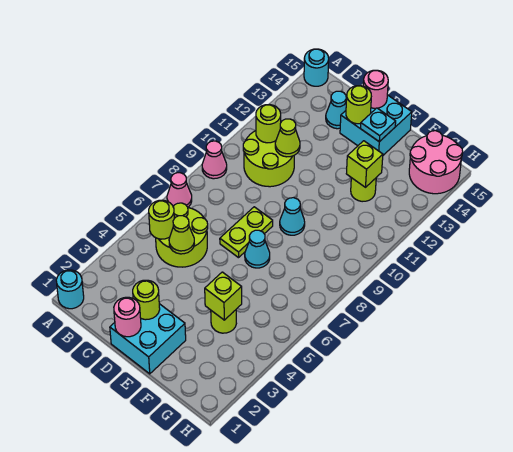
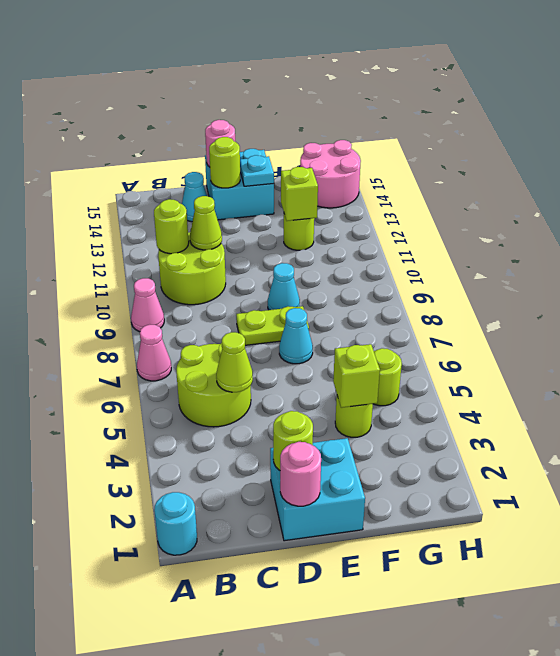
cyan round brick A15 level 1 -> none
lime round brick B5 level 2 -> lime round brick G5 level 1
lime plate D7:D8 level 1 -> lime plate D8:E8 level 1

